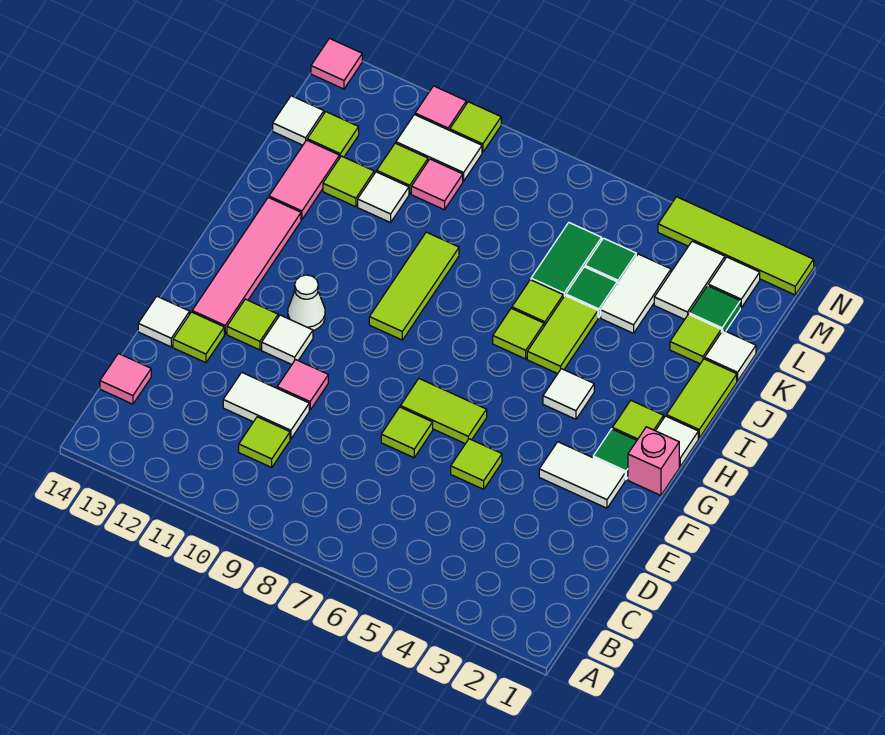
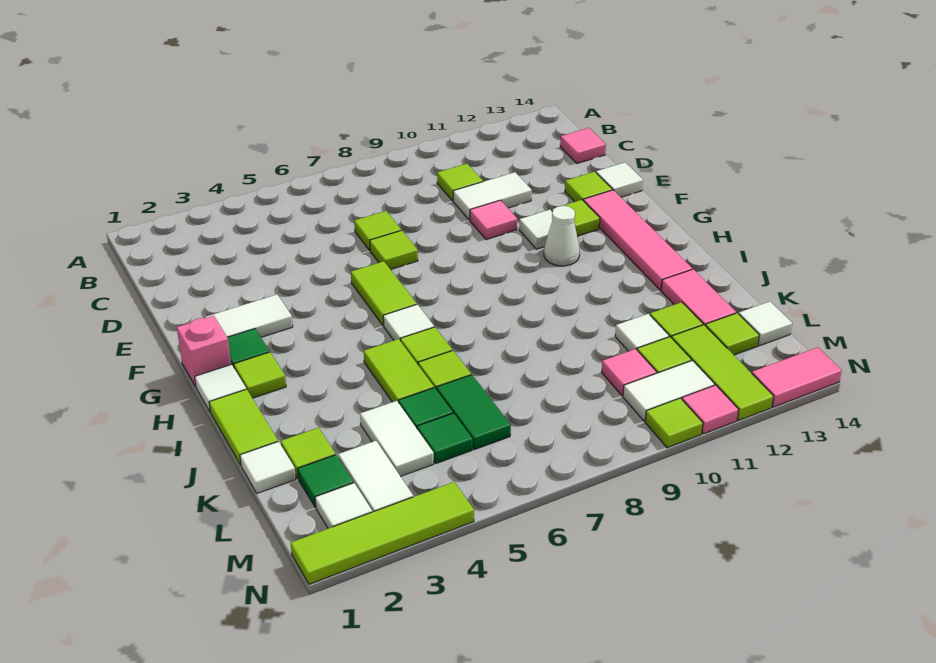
lime tile E5 level 1 -> lime tile D7 level 1
lime tile F6:F7 level 1 -> lime tile F6:G6 level 1
white tile H4 level 1 -> white tile H6 level 1
lime tile H9:J9 level 1 -> lime tile L12:N12 level 1
pink tile N14 level 1 -> pink tile N13:N14 level 1

